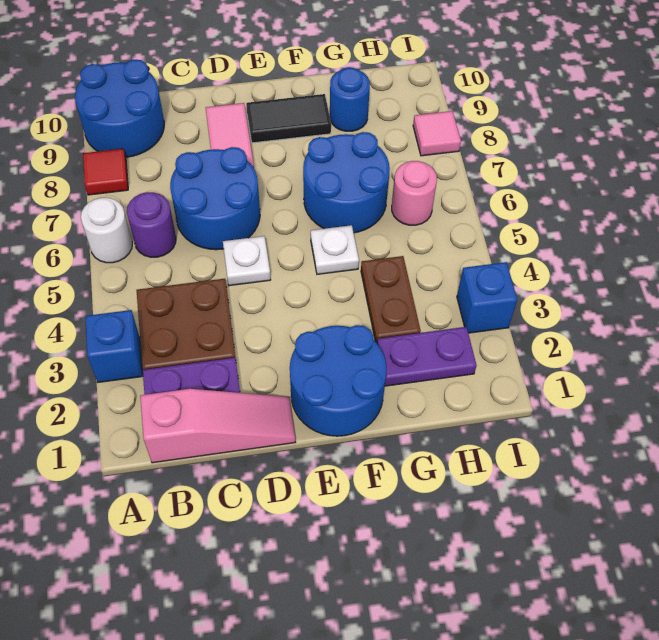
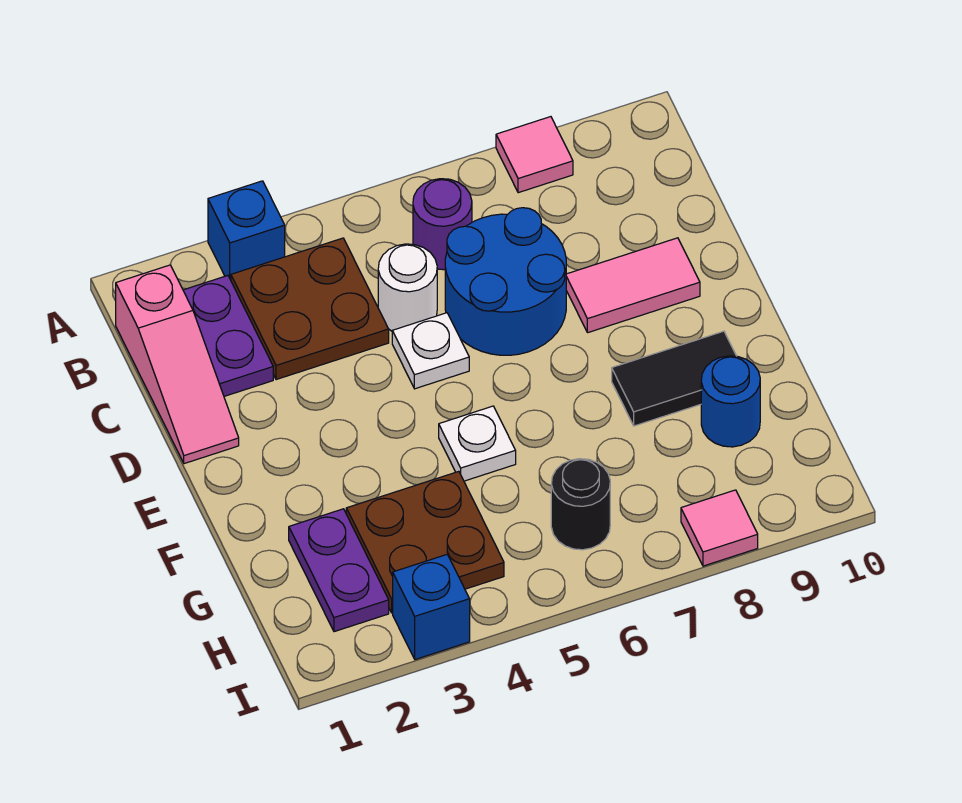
white round brick A6 level 1 -> white round brick C5 level 1
red tile A8 level 1 -> pink tile A8 level 1
blue round brick A9:B10 level 1 -> none
blue round brick E1:F2 level 1 -> none
black tile E9:F9 level 1 -> black tile F8:F9 level 1
blue round brick F6:G7 level 1 -> none
brown plate G3:G4 level 1 -> brown plate G3:H4 level 1
pink round brick H6 level 1 -> black round brick H6 level 1

